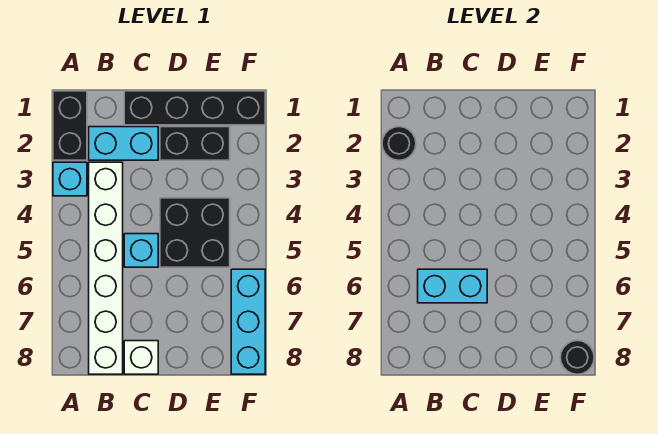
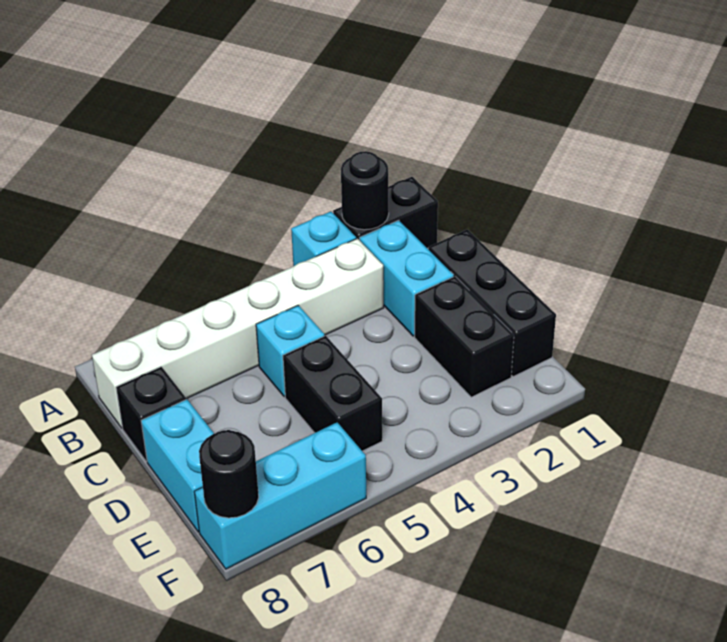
cyan brick B6:C6 level 2 -> cyan brick D8:E8 level 1
black brick C1:F1 level 1 -> black brick C1:E1 level 1
white brick C8 level 1 -> black brick C8 level 1
black brick D4:E5 level 1 -> black brick D5:E5 level 1

